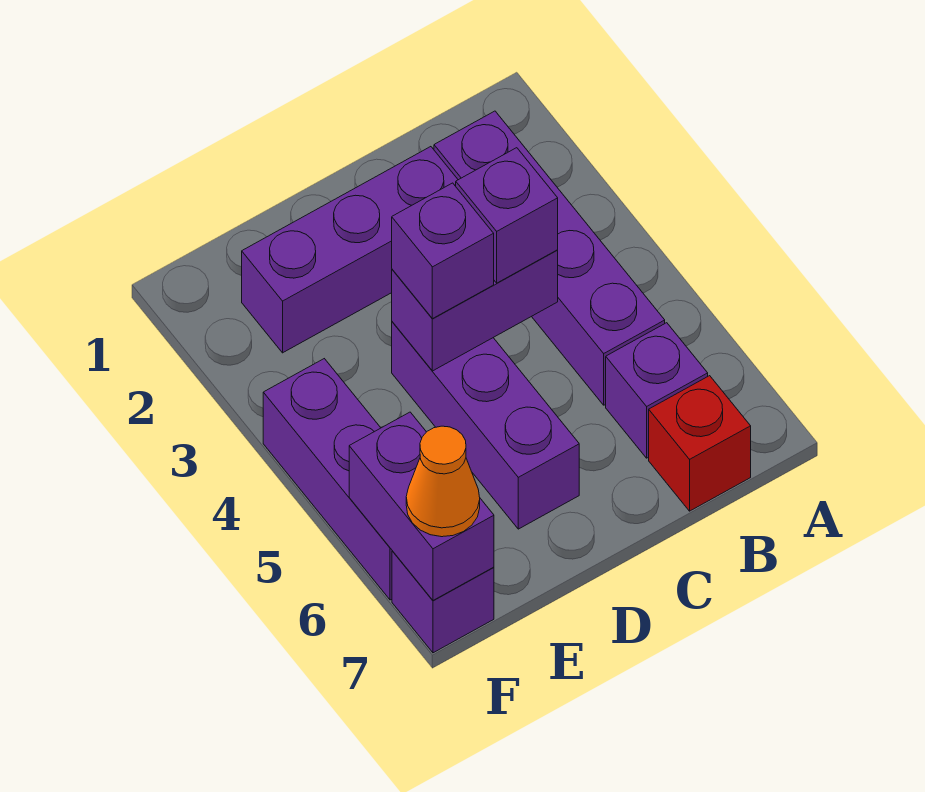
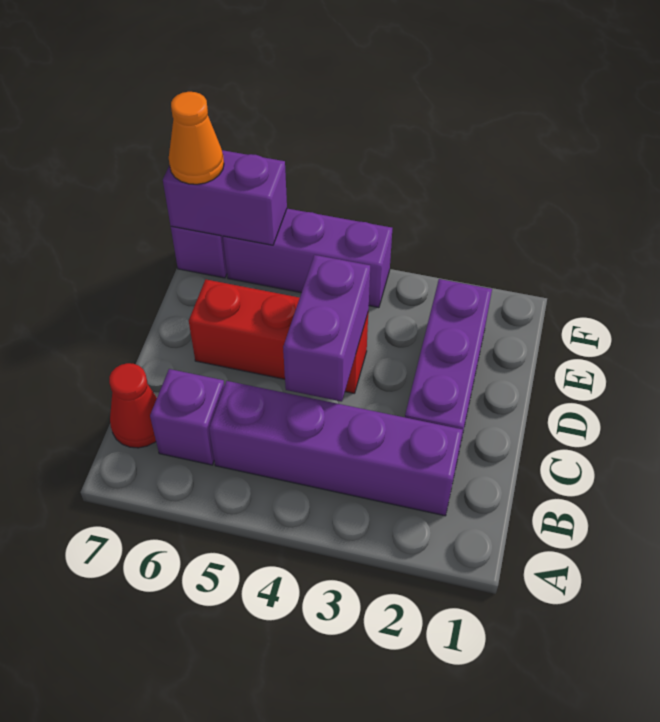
red brick B7 level 1 -> red cone B7 level 1
purple brick C4 level 3 -> none
purple brick D4:D6 level 1 -> red brick D4:D6 level 1
purple brick D4 level 3 -> none

